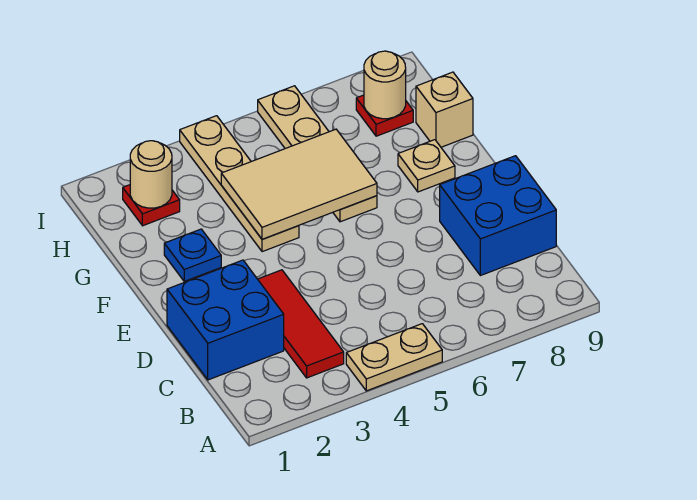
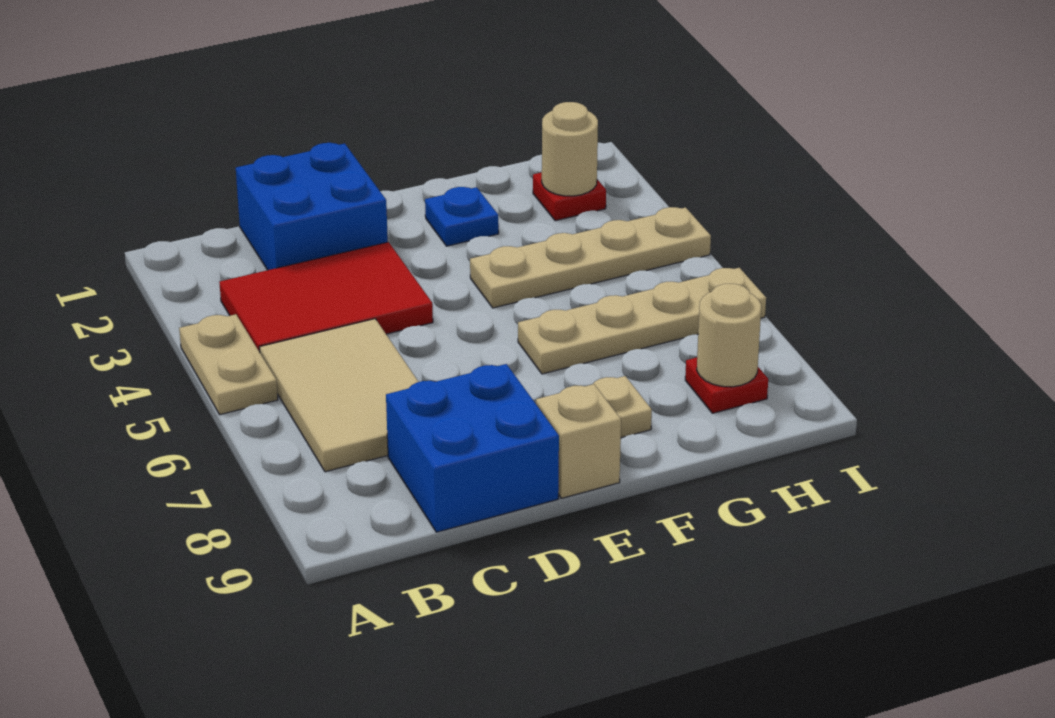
red tile B3:D3 level 1 -> red tile B3:D4 level 1
tan tile F4:G6 level 2 -> tan tile B5:C7 level 1
tan brick G9 level 1 -> tan brick E9 level 1

